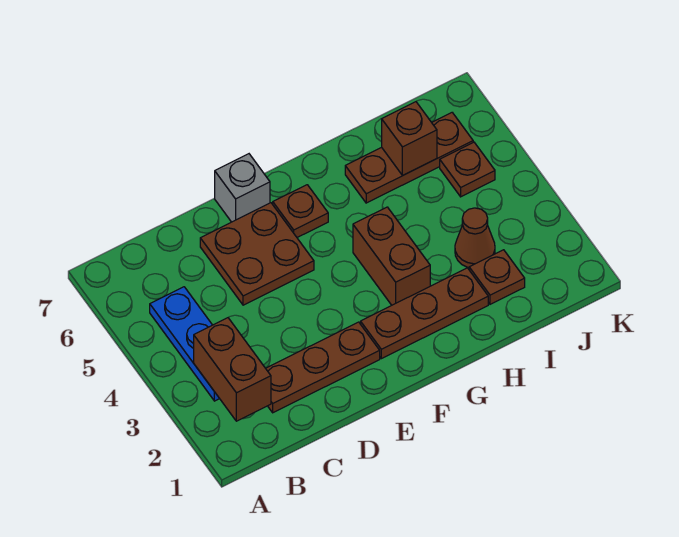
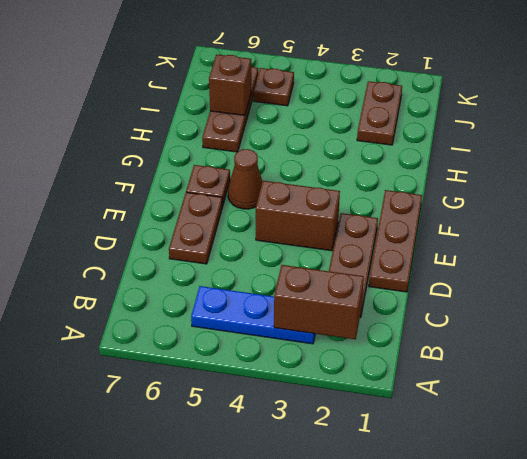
brown plate D5:E6 level 1 -> brown plate D6:E6 level 1
grey brick E7 level 1 -> none
brown plate F2:H2 level 1 -> brown plate D1:F1 level 1
brown brick G3:G4 level 1 -> brown brick E3:E4 level 1
brown plate I2 level 1 -> brown plate I2:J2 level 1
brown cone I3 level 1 -> brown cone F5 level 1

